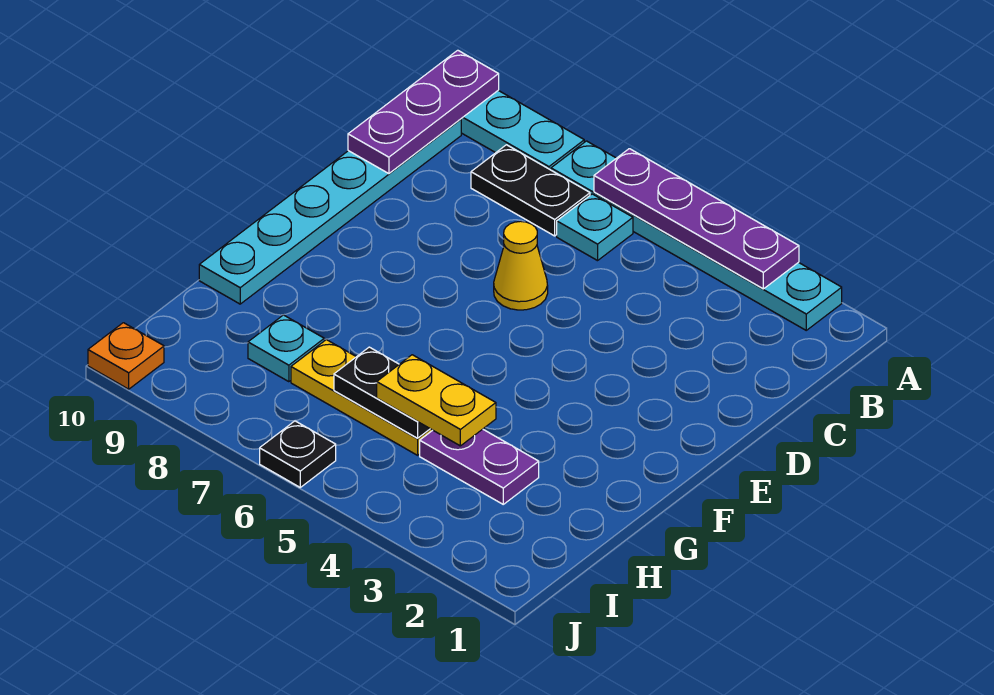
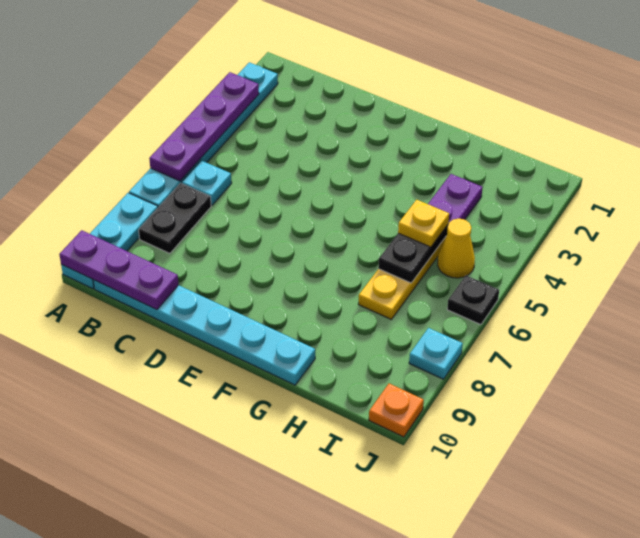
yellow cone D6 level 1 -> yellow cone I5 level 1
yellow plate H4:H5 level 3 -> yellow plate H5 level 3
cyan plate H8 level 1 -> cyan plate J8 level 1

